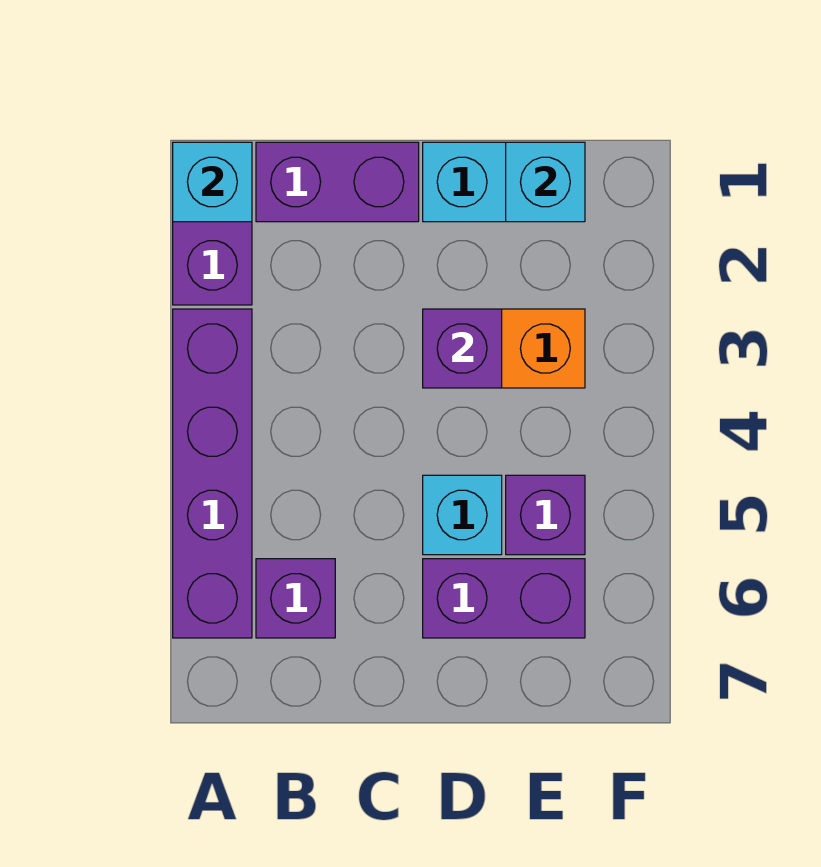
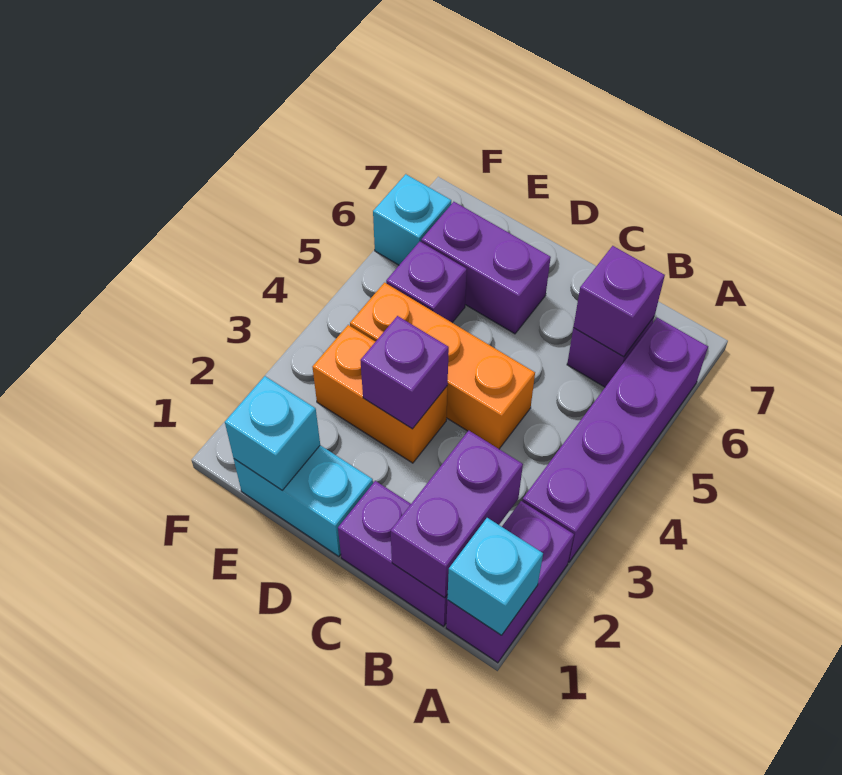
none -> purple brick B1:B2 level 2
none -> purple brick B6 level 2
none -> orange brick C4:E4 level 1
cyan brick D5 level 1 -> cyan brick F6 level 1

